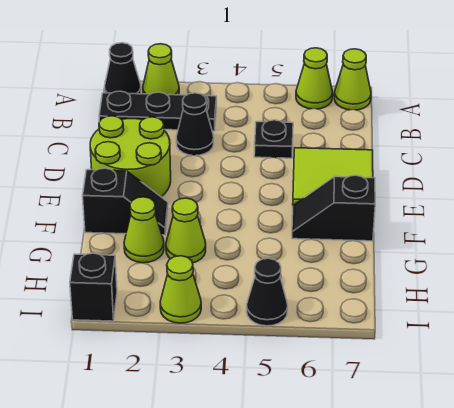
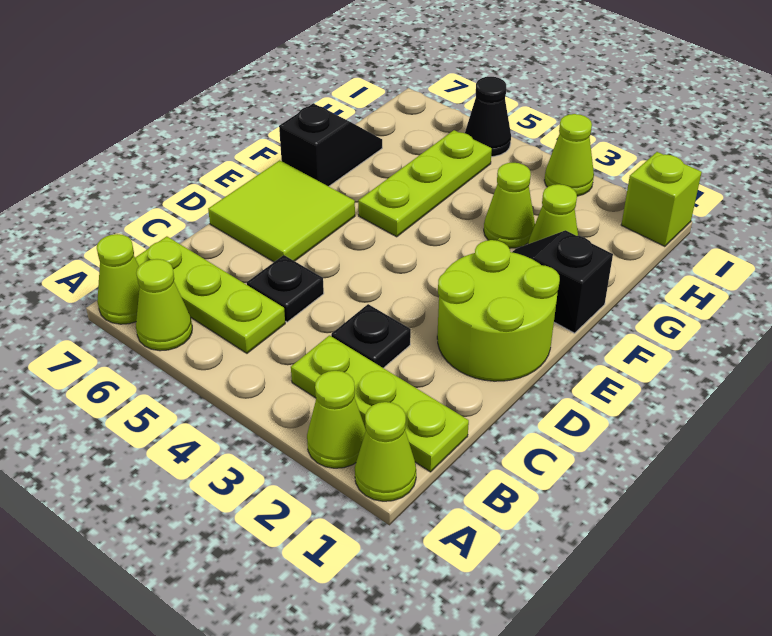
black cone A1 level 1 -> lime cone A1 level 1
black plate B1:B3 level 1 -> lime plate B1:B3 level 1
none -> lime plate B5:B7 level 1
black cone C3 level 1 -> black plate C3 level 1
none -> lime plate F5:H5 level 1
black slope F6:F7 level 1 top 7 -> black slope F7:G7 level 1 top F
black brick I1 level 1 -> lime brick I1 level 1

